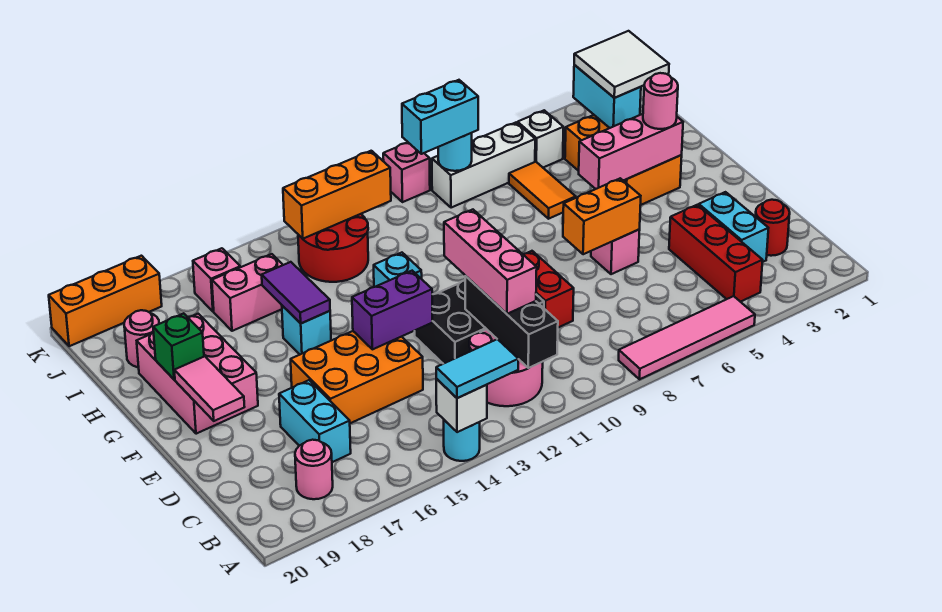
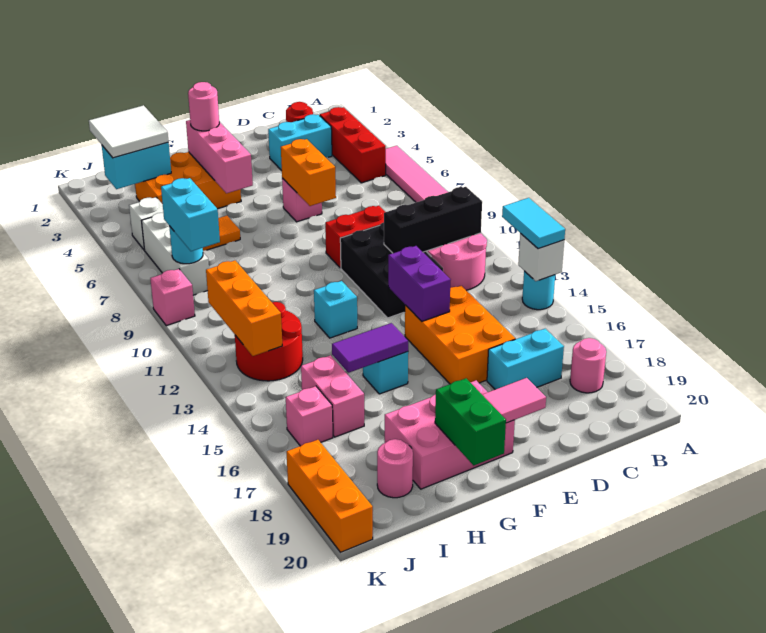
red brick B4:D4 level 1 -> red brick B3:B5 level 1
pink brick C11:E11 level 3 -> none
green brick G19 level 2 -> green brick G19:G20 level 2

